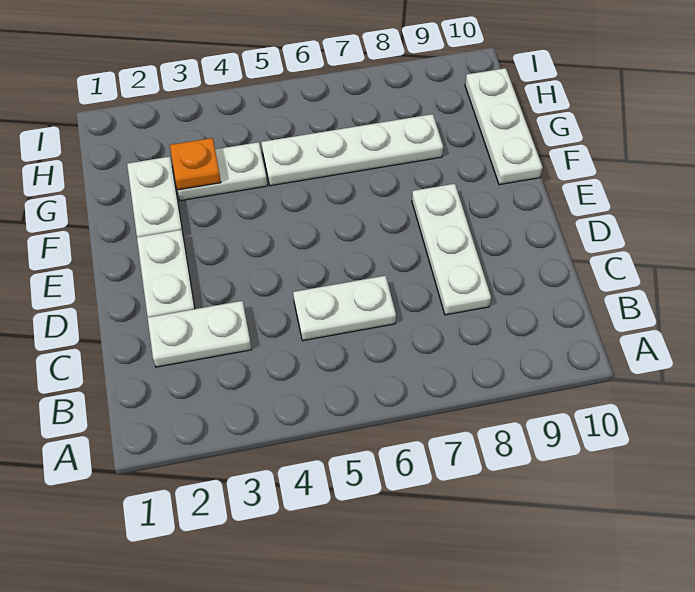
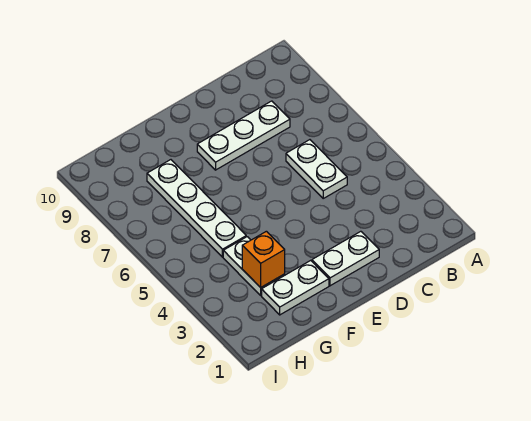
white plate C2:C3 level 1 -> none
white plate F10:H10 level 1 -> none
orange plate G3 level 2 -> orange brick G3 level 2

